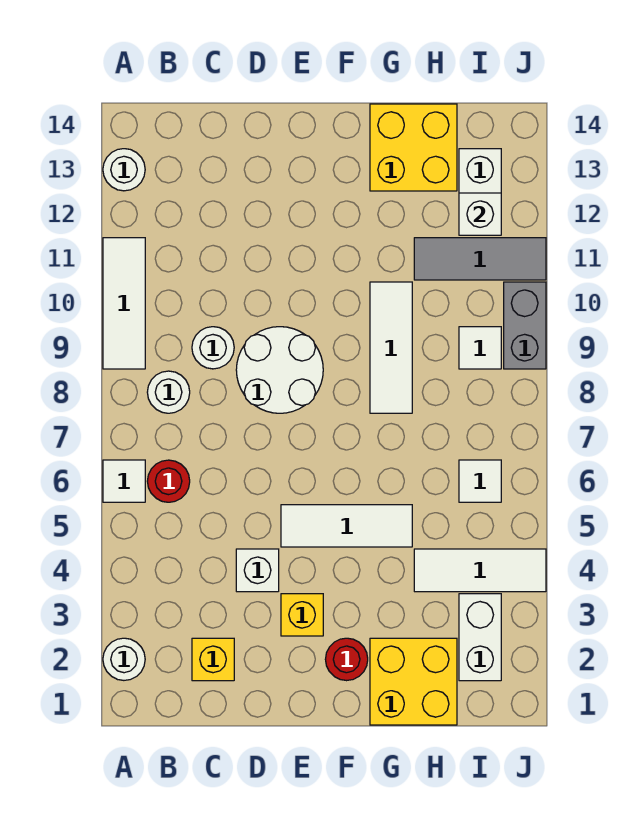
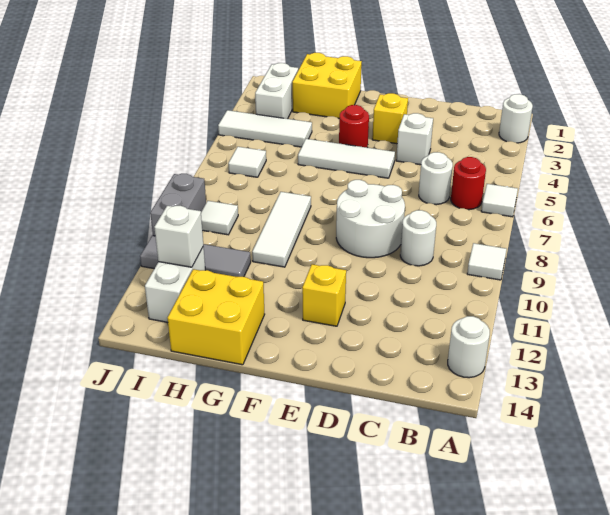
white tile A9:A11 level 1 -> white tile A9 level 1
white round brick B8 level 1 -> white round brick C6 level 1
yellow brick C2 level 1 -> yellow brick E12 level 1
red round brick F2 level 1 -> red round brick F4 level 1

